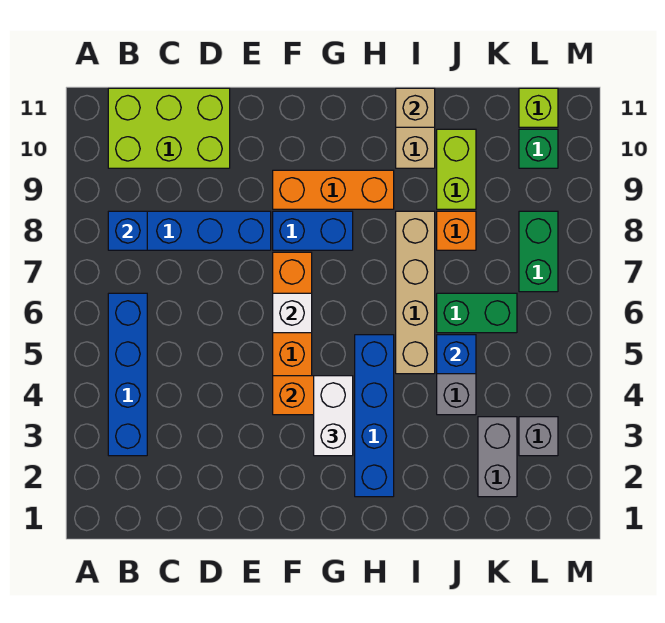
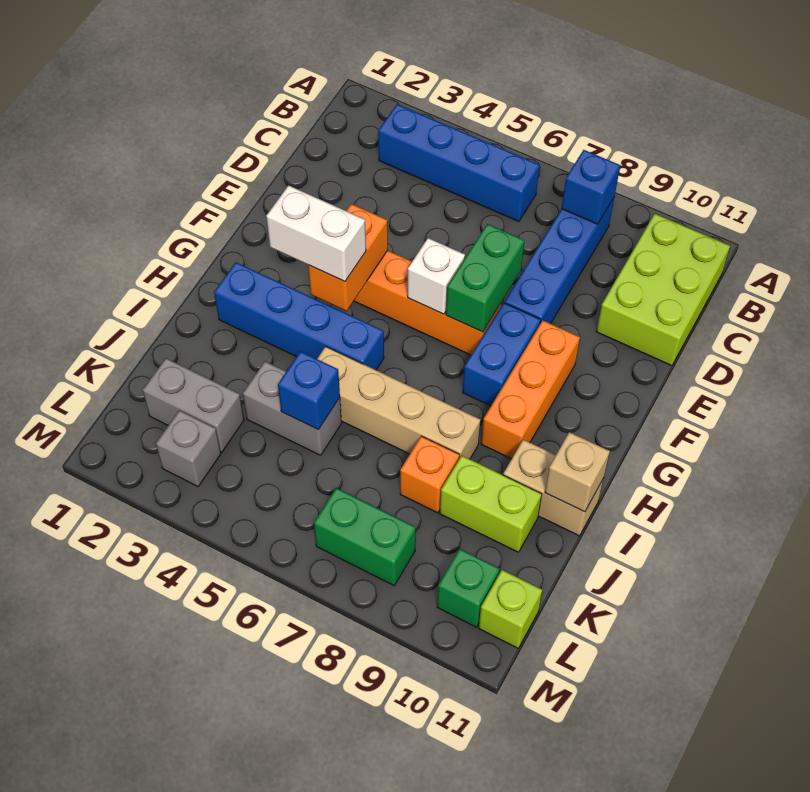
green brick J6:K6 level 1 -> green brick E7:F7 level 2

